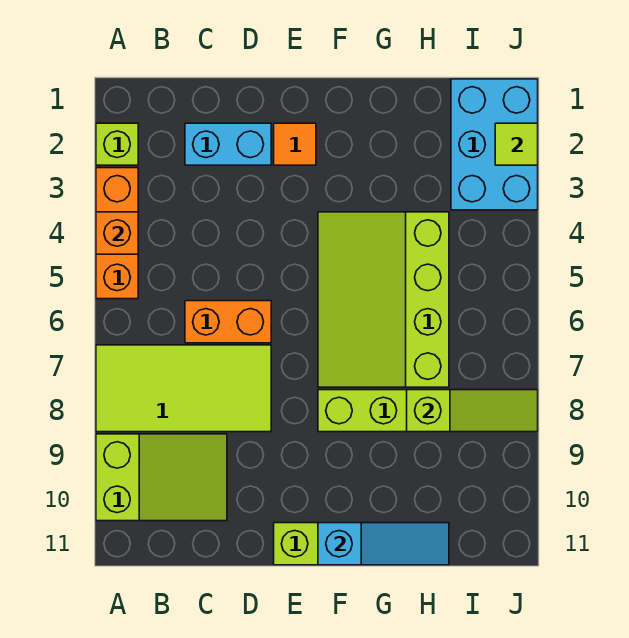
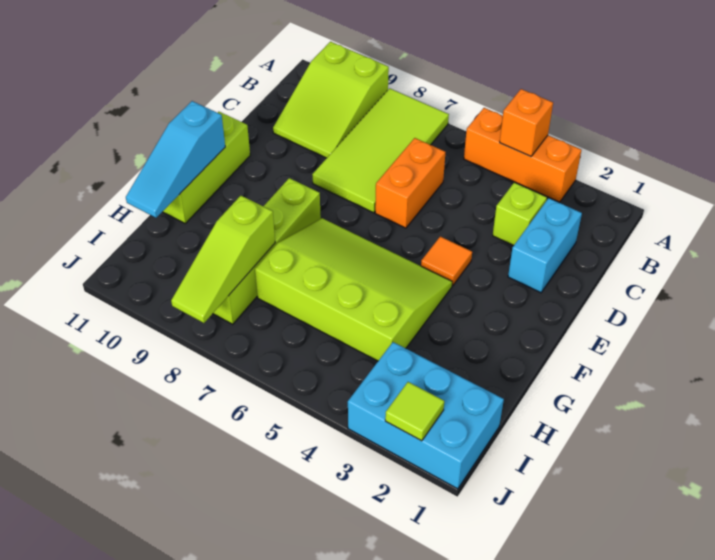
lime brick A2 level 1 -> lime brick C3 level 1
orange tile E2 level 1 -> orange tile E4 level 1

